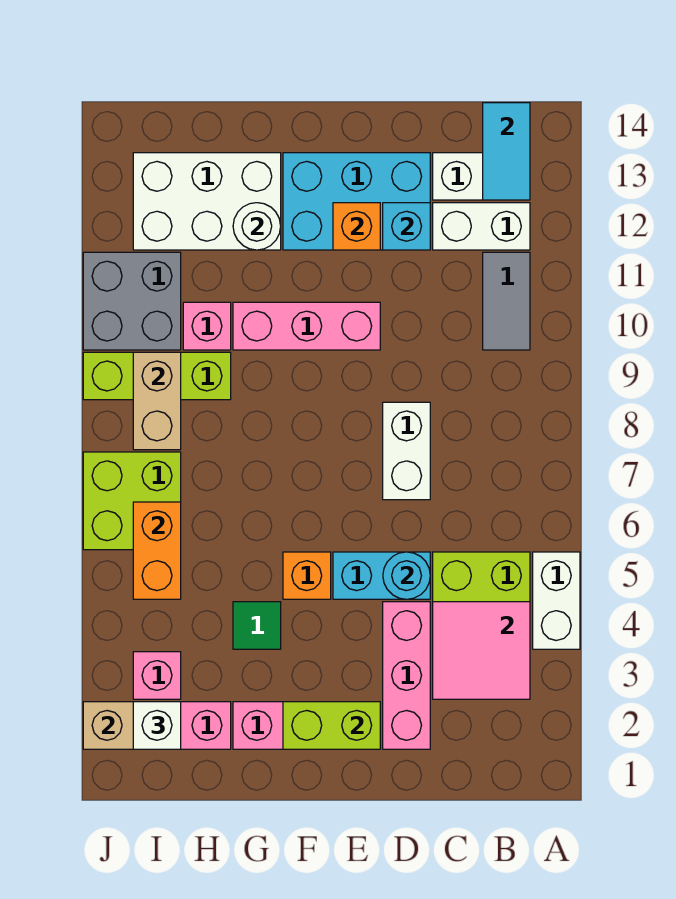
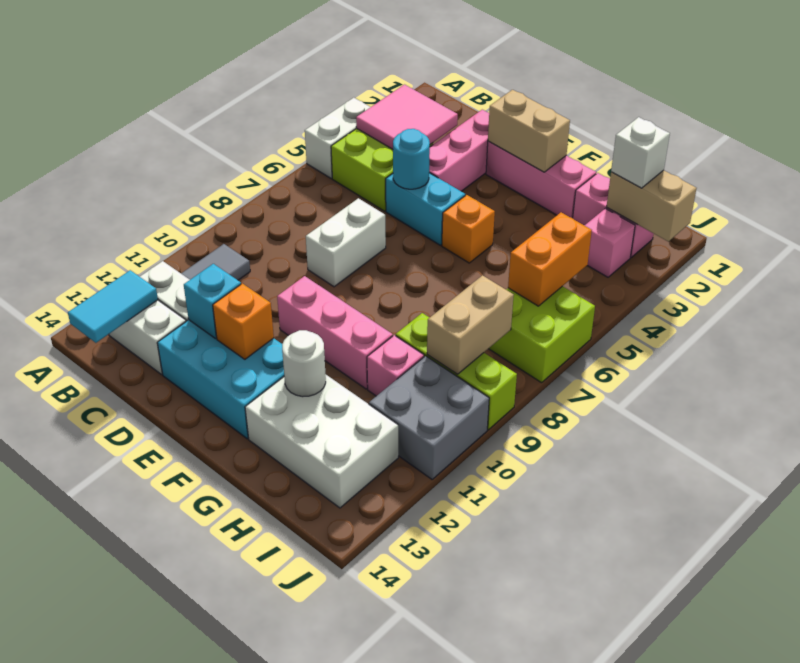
lime brick E2:F2 level 2 -> tan brick E2:F2 level 2
green tile G4 level 1 -> none

